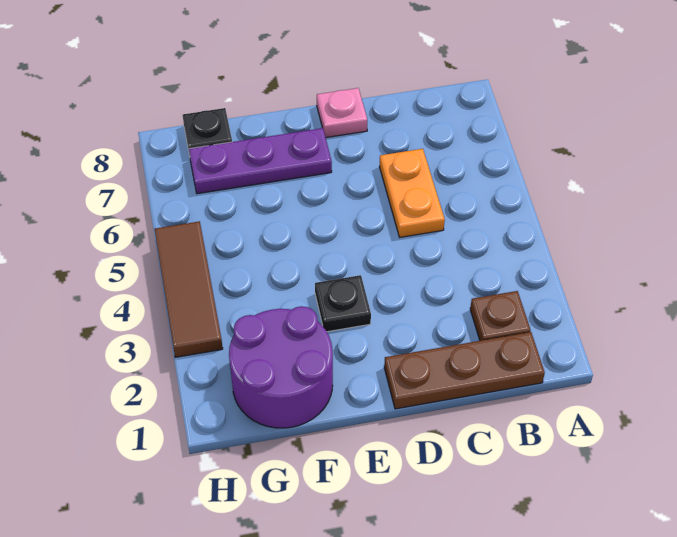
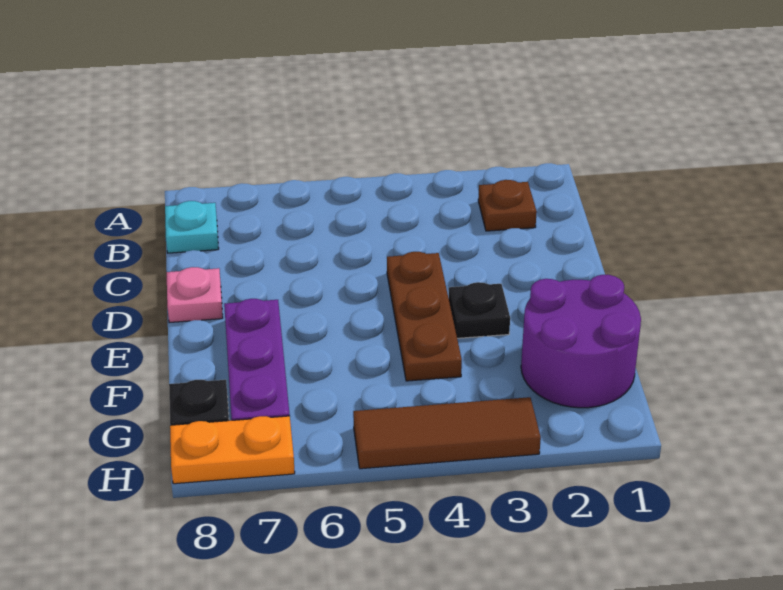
brown plate B1:D1 level 1 -> brown plate D4:F4 level 1
none -> cyan plate B8 level 1
orange plate C5:C6 level 1 -> orange plate H7:H8 level 1

